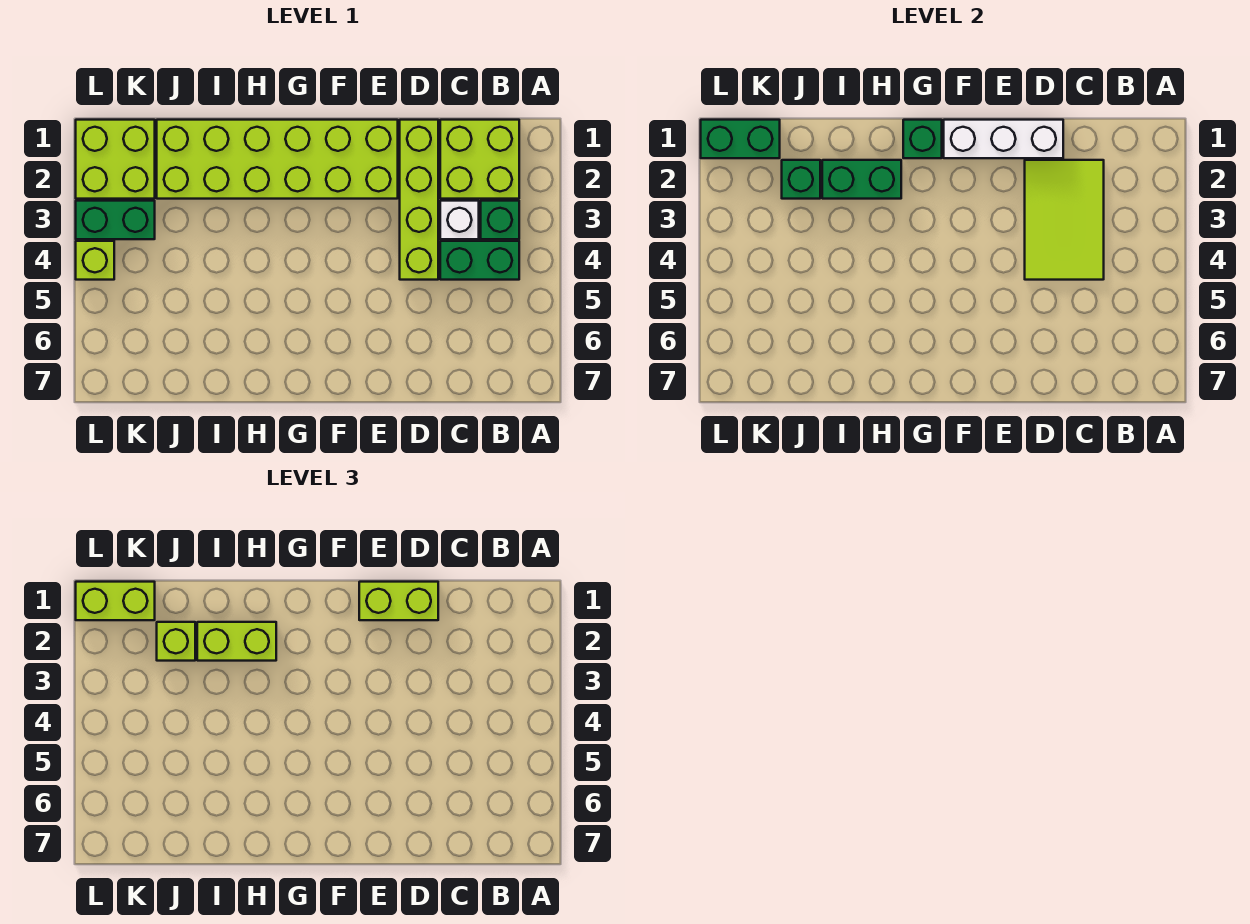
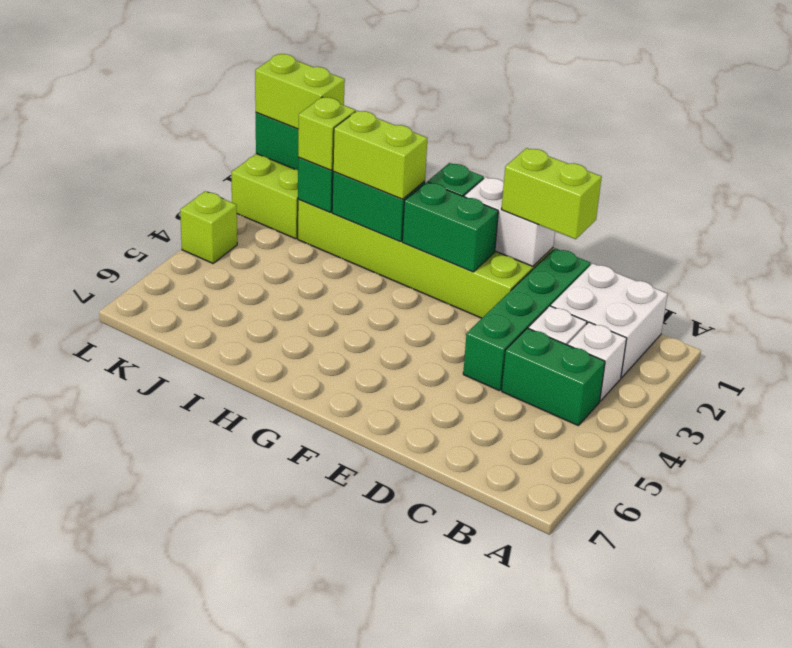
lime brick B1:C2 level 1 -> white brick B1:C2 level 1
green brick B3 level 1 -> white brick B3 level 1
lime tile C2:D4 level 2 -> none
lime brick D1:D4 level 1 -> green brick D1:D4 level 1
white brick D1:F1 level 2 -> white brick E1:F1 level 2
green brick K3:L3 level 1 -> green brick F2:G2 level 2

